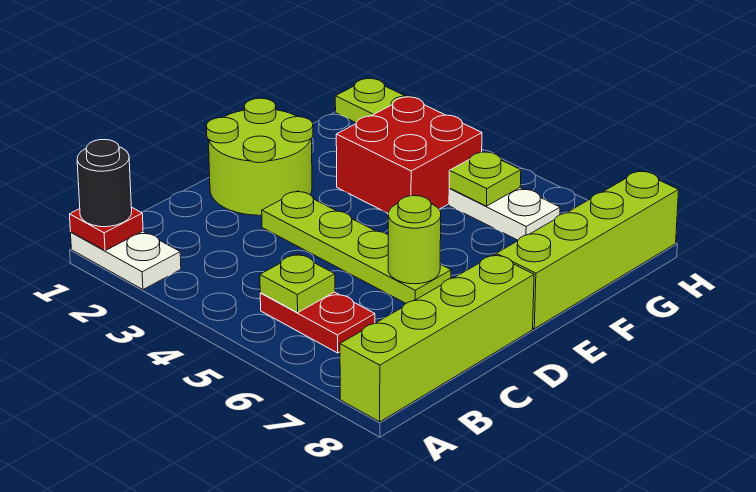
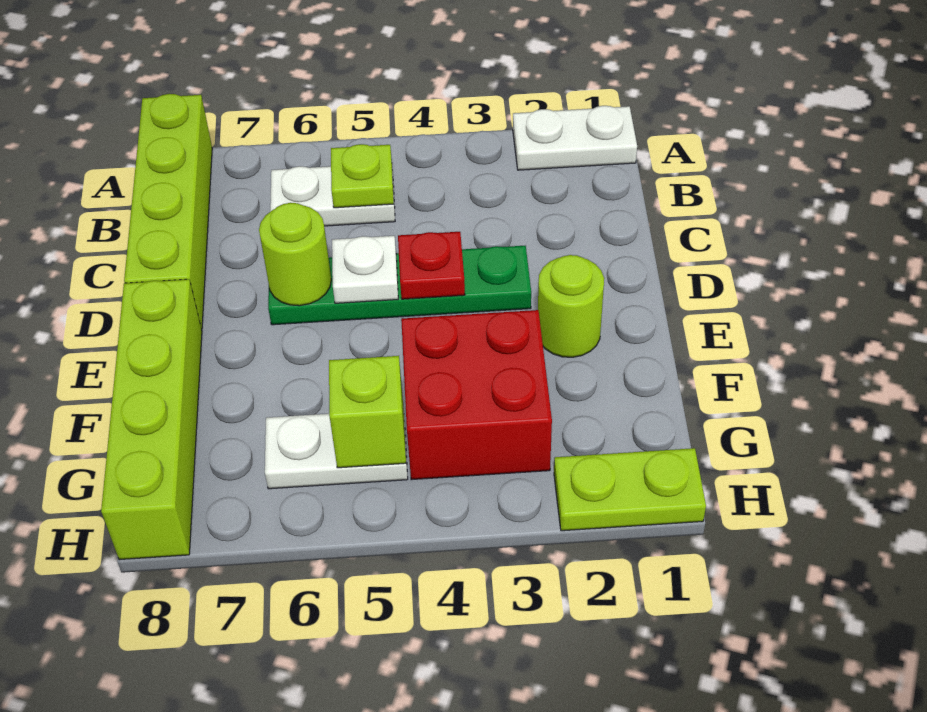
red plate A1 level 2 -> red plate D4 level 2
black round brick A1 level 3 -> none
red plate B5:B6 level 1 -> white plate B5:B6 level 1
lime round brick D1:E2 level 1 -> lime round brick E2 level 1
lime plate D3:D6 level 1 -> green plate D3:D6 level 1
none -> white plate D5 level 2
lime plate G5 level 2 -> lime brick G5 level 2

